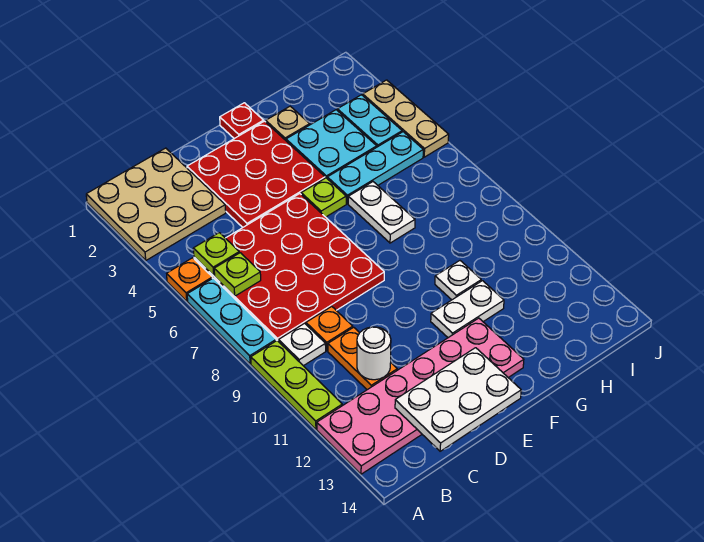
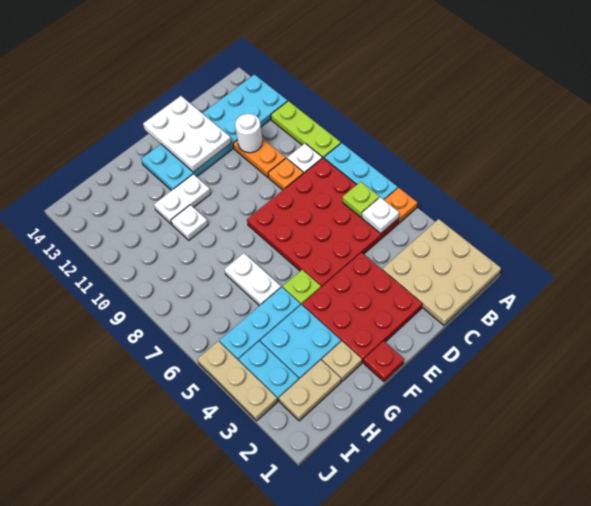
pink plate A12:F13 level 1 -> cyan plate A12:F13 level 1
lime plate B5 level 2 -> white plate B5 level 2
white plate C13:E14 level 2 -> white plate D12:E14 level 2
none -> tan plate H2:I2 level 1

